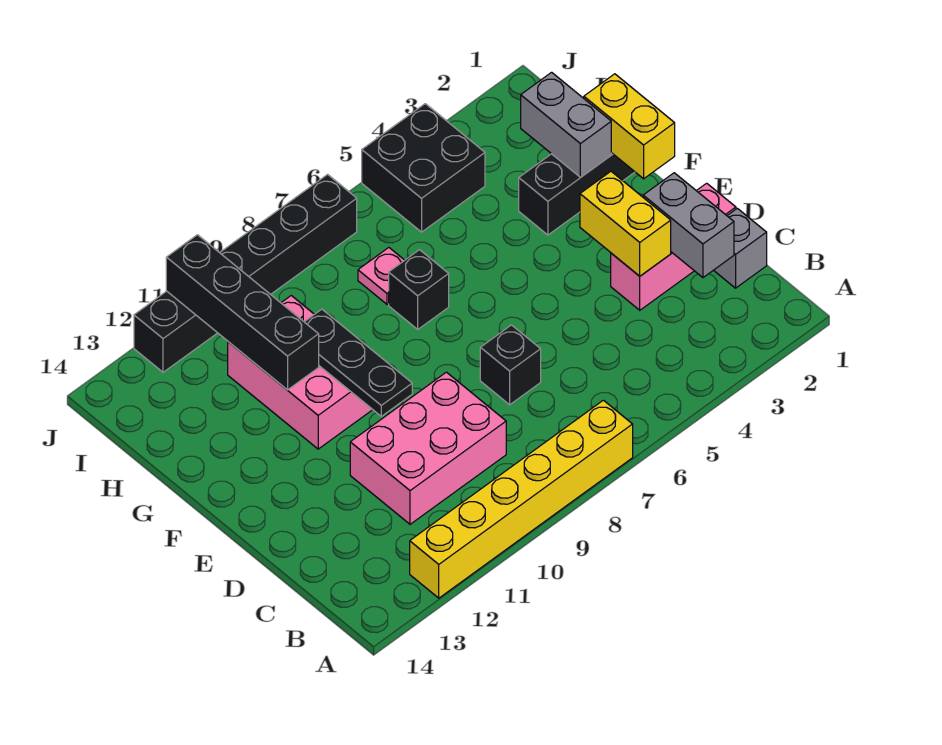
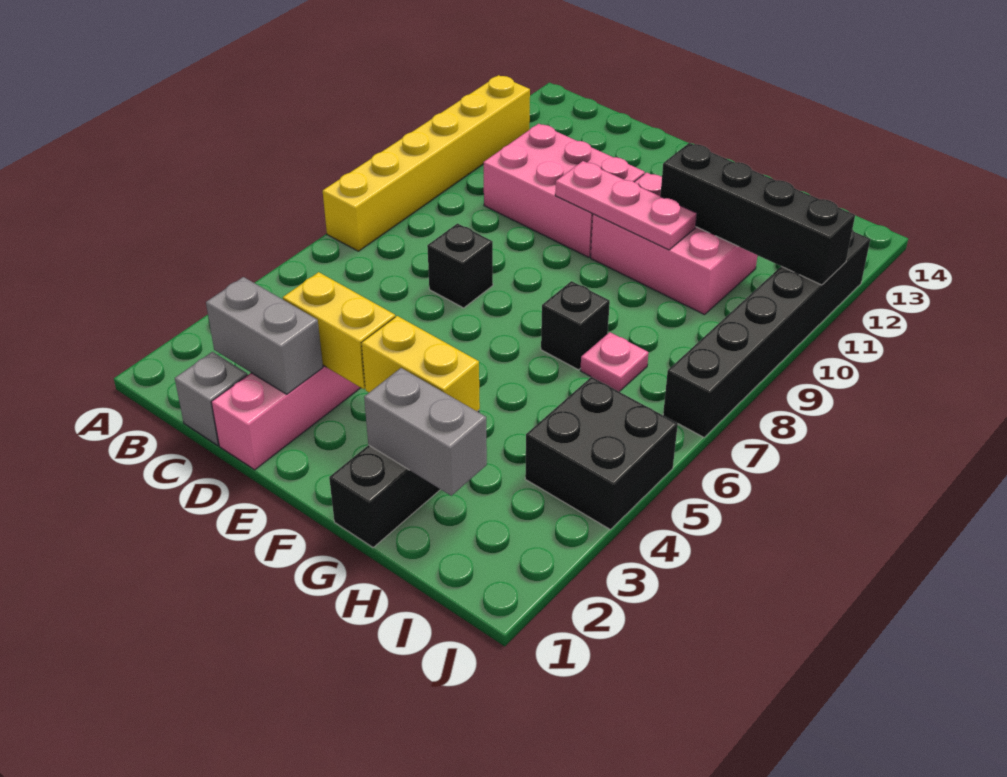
pink brick C9:D11 level 1 -> pink brick C10:E11 level 1
black plate E10:G10 level 2 -> pink plate E10:G10 level 2
yellow brick F1:G1 level 2 -> yellow brick F3:G3 level 2

